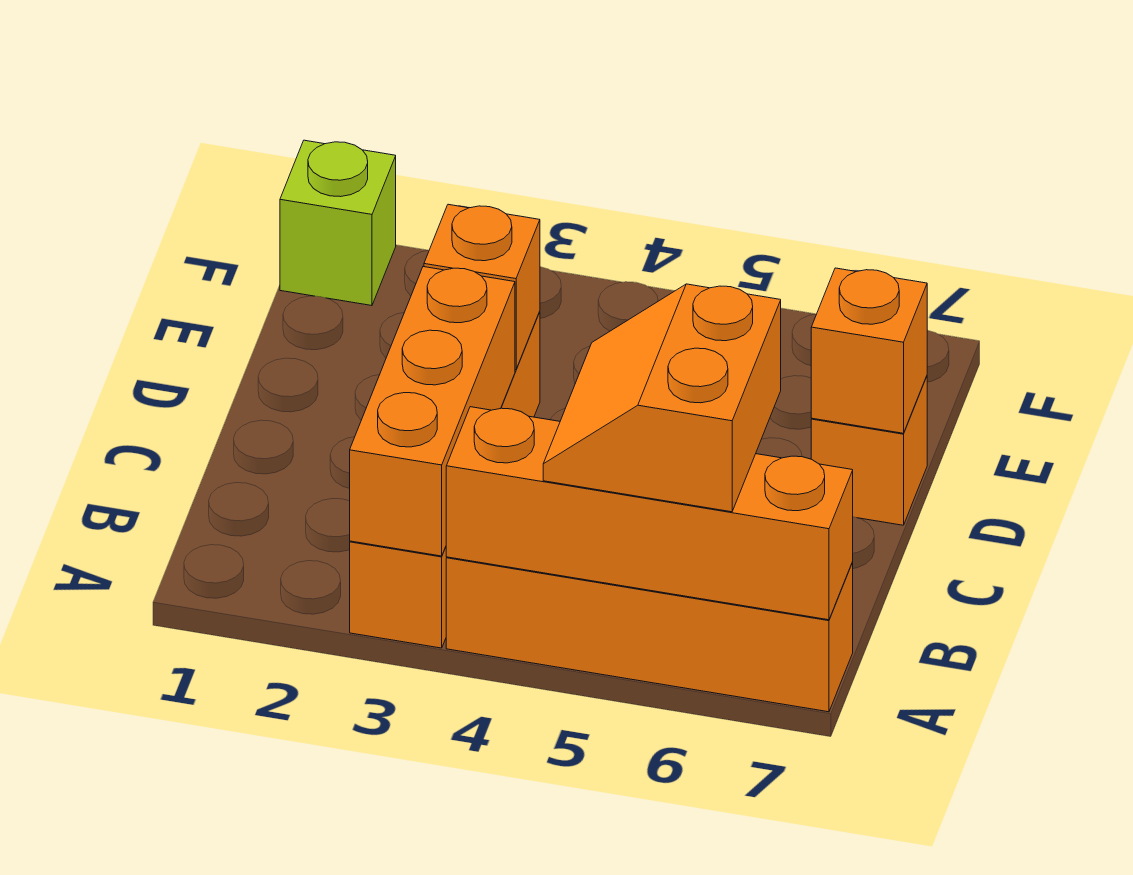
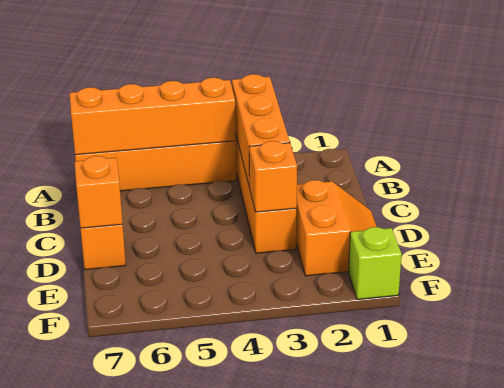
orange slope A5:B6 level 3 top 6 -> orange slope D1:E2 level 1 top 2

